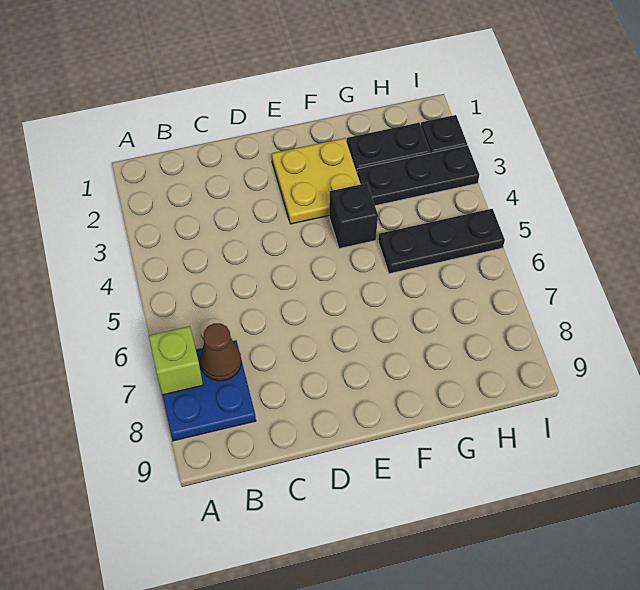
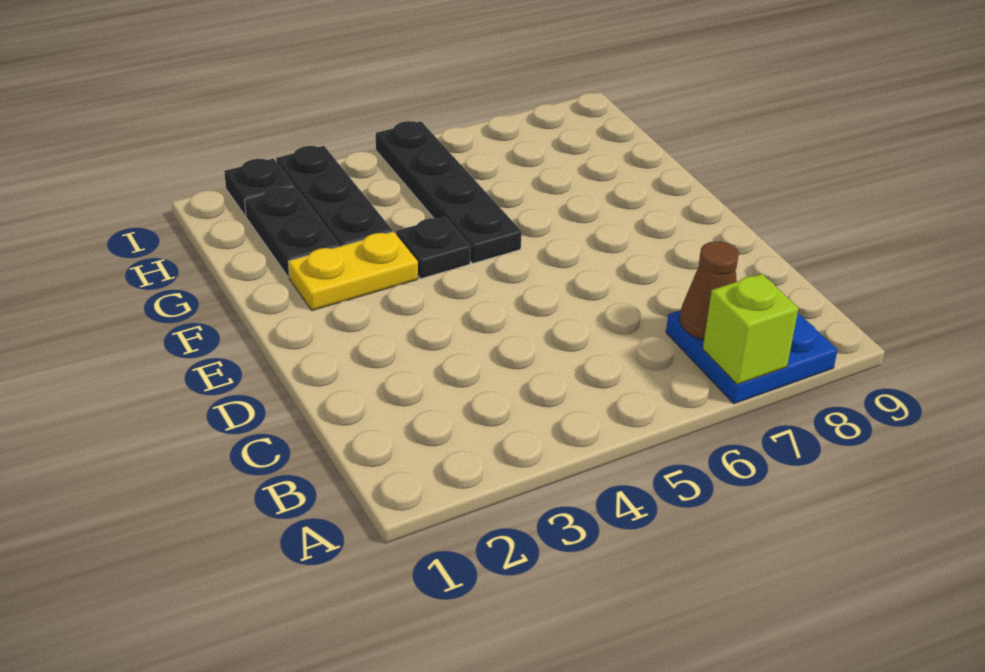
yellow plate E2:F3 level 1 -> yellow plate F2:F3 level 1
black brick F4 level 1 -> black plate F4 level 1
black plate G5:I5 level 1 -> black plate F5:I5 level 1

